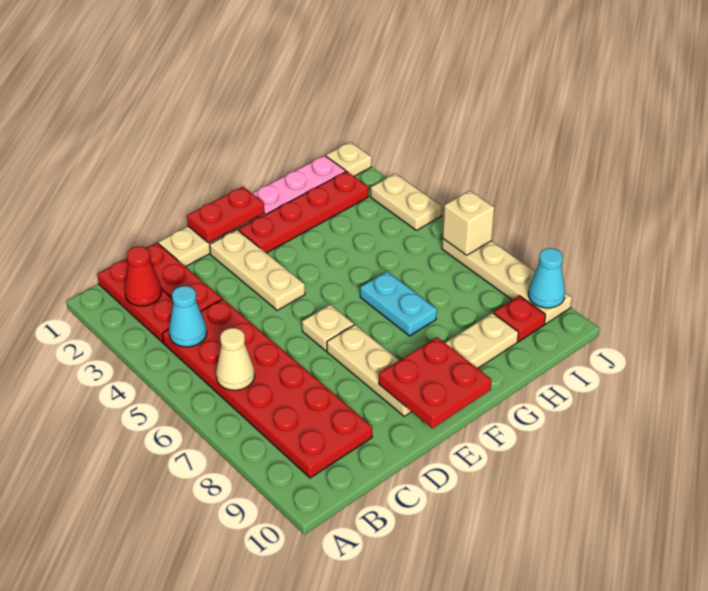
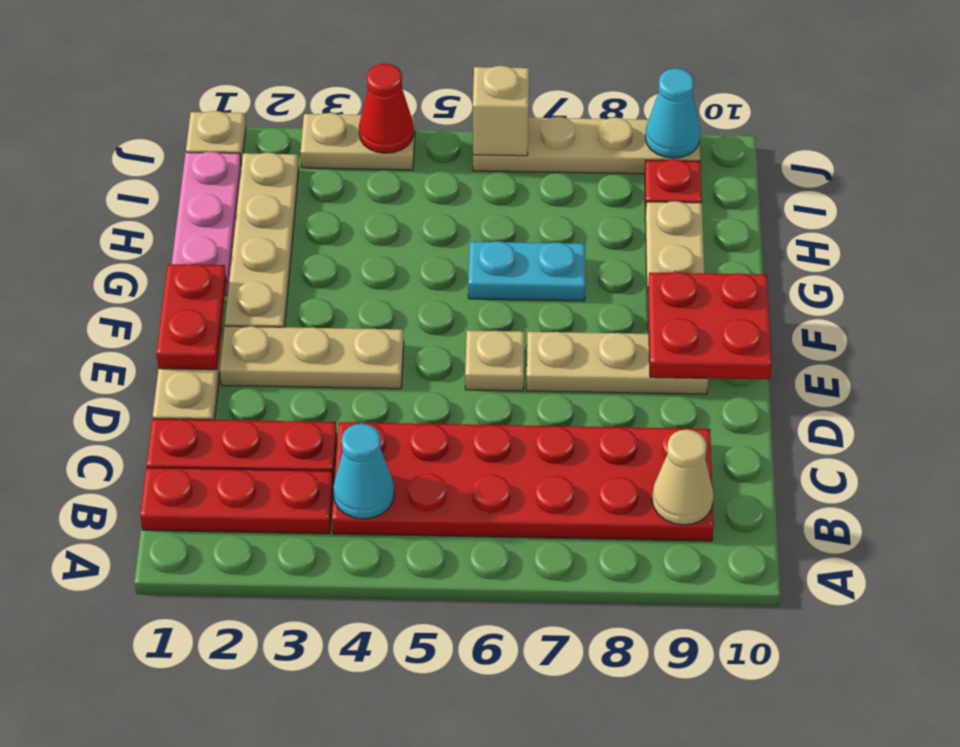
red cone B2 level 2 -> red cone J4 level 2
tan cone B6 level 2 -> tan cone B9 level 2
red plate F2:I2 level 1 -> tan plate F2:I2 level 1

